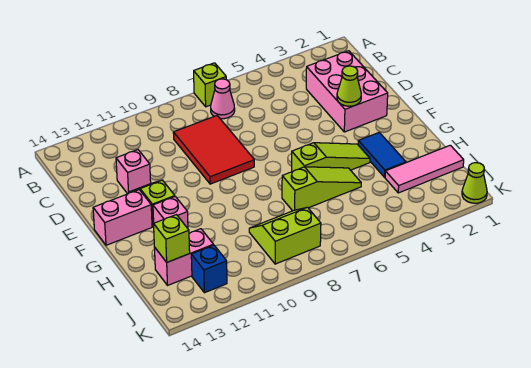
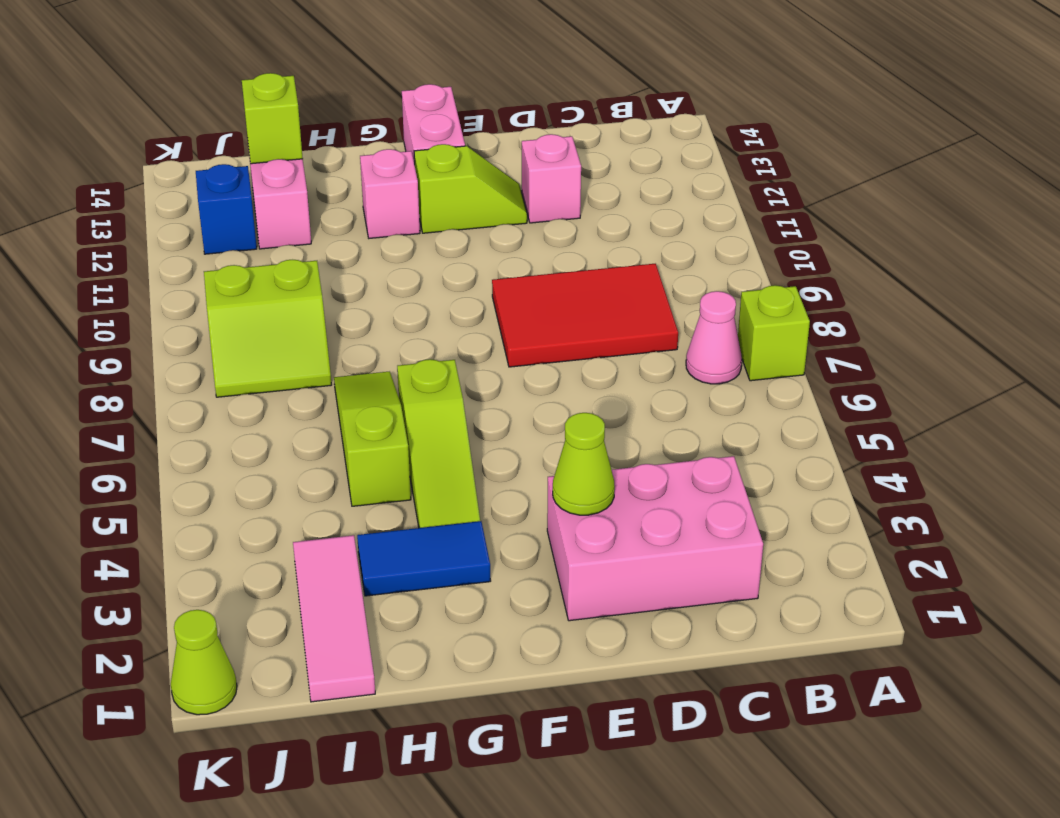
lime slope H5:H7 level 1 top 7 -> lime slope H5:H7 level 1 top 5
lime slope I8:J9 level 1 top J -> lime slope I8:J9 level 1 top 9

